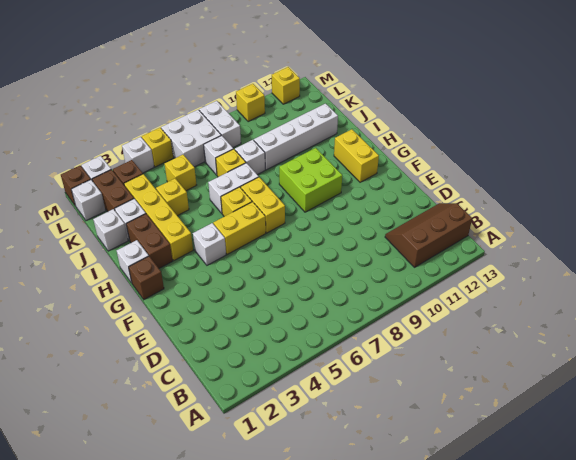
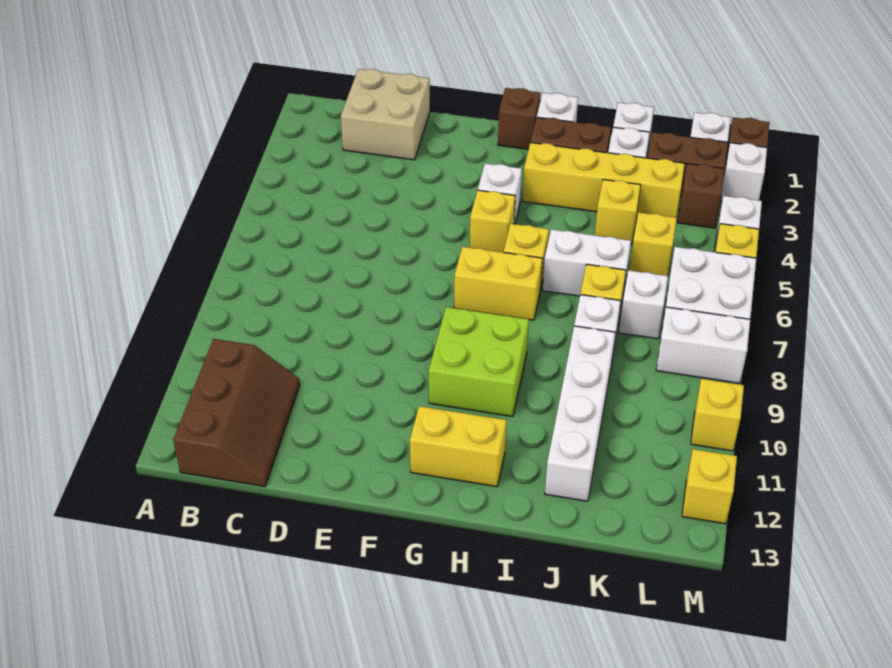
none -> tan brick C1:D2 level 1
yellow brick G5:G6 level 1 -> yellow brick G5 level 1
white brick I6:I7 level 1 -> white brick I6:J6 level 1

